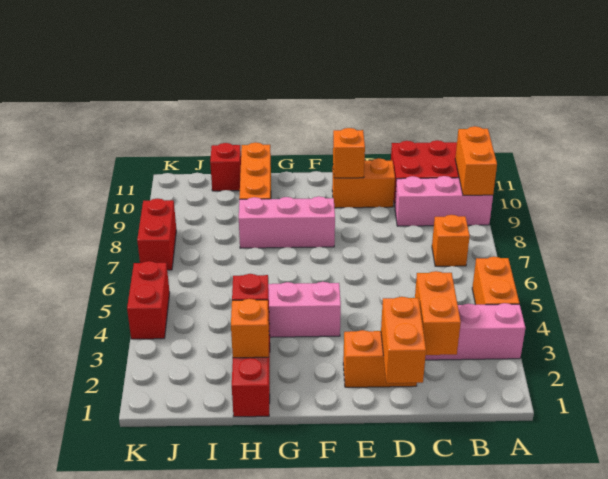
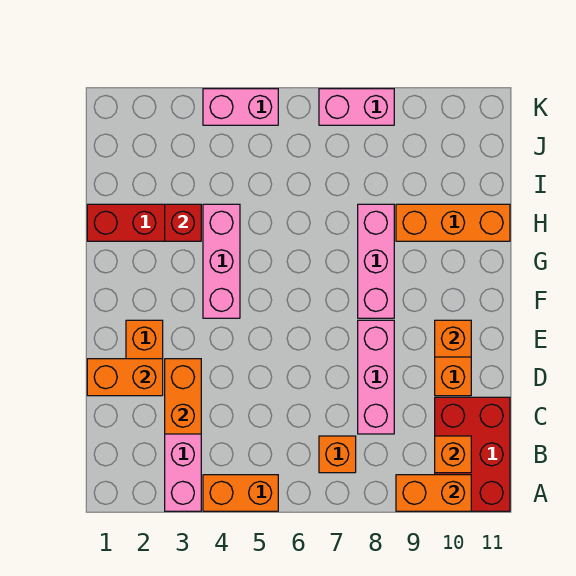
pink brick A9:C9 level 1 -> pink brick C8:E8 level 1
orange brick C2:C3 level 2 -> orange brick C3:D3 level 2
orange brick H2 level 2 -> orange brick B10 level 2
red brick I11 level 1 -> none
red brick K4:K5 level 1 -> pink brick K4:K5 level 1
red brick K7:K8 level 1 -> pink brick K7:K8 level 1

